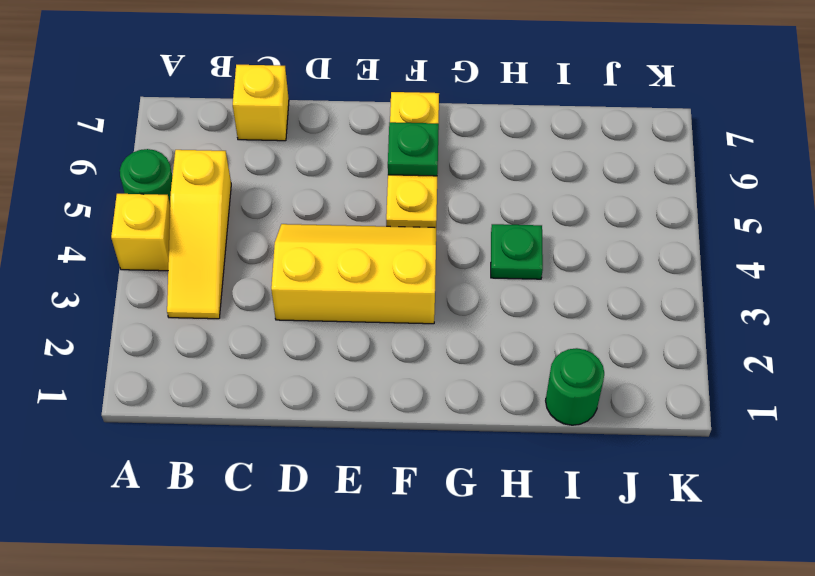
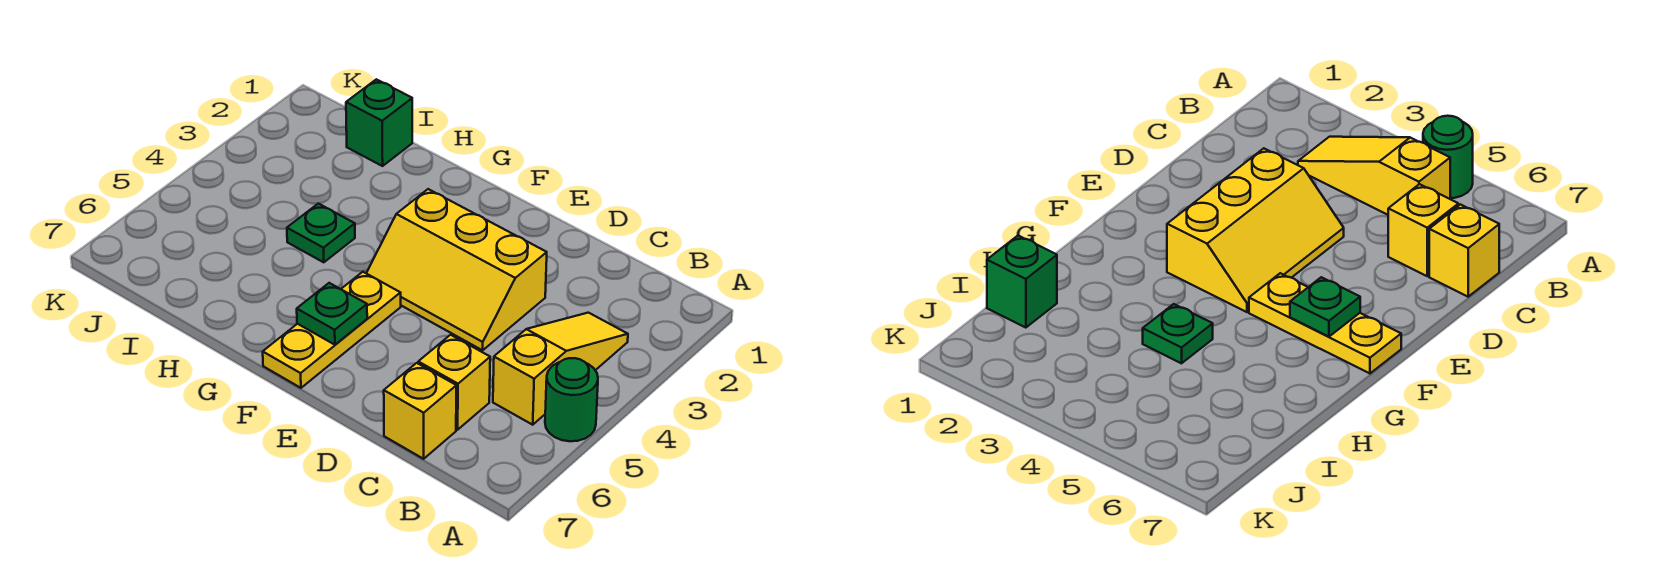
yellow brick A4 level 1 -> yellow brick C6 level 1
green round brick I1 level 1 -> green brick I1 level 1

